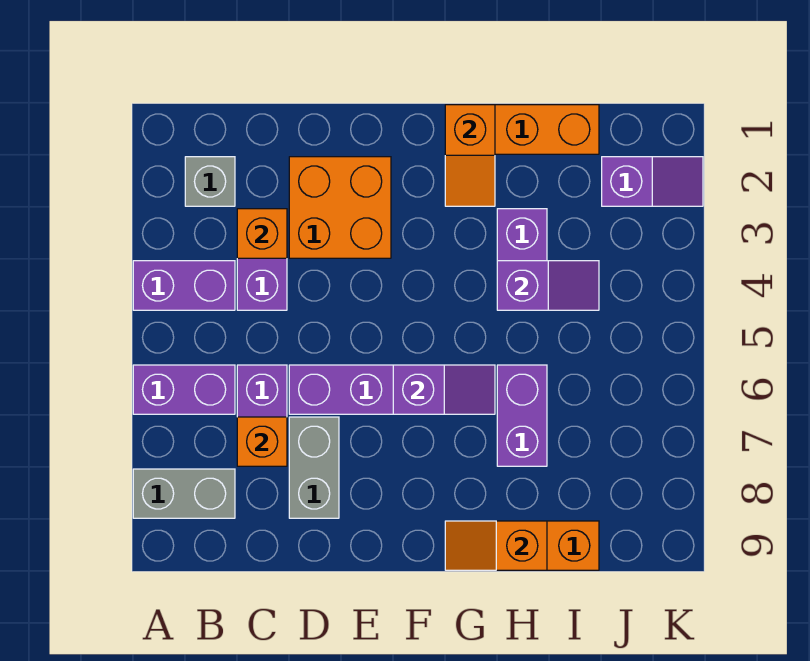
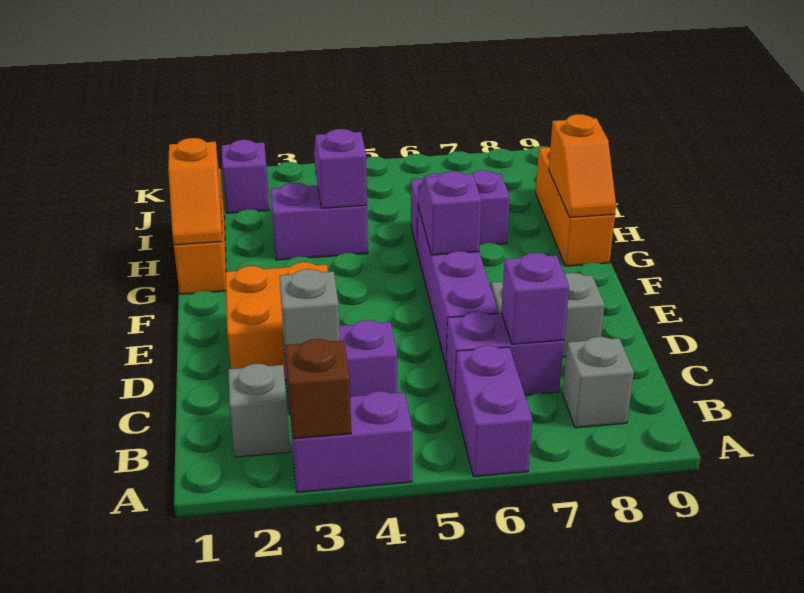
none -> brown brick A3 level 2
purple brick A4:B4 level 1 -> purple brick A3:A4 level 1
grey brick A8:B8 level 1 -> grey brick B8 level 1
orange brick C3 level 2 -> grey brick C3 level 2
orange brick C7 level 2 -> purple brick C7 level 2
orange slope G1:G2 level 2 top 1 -> orange slope G1:H1 level 2 top H

